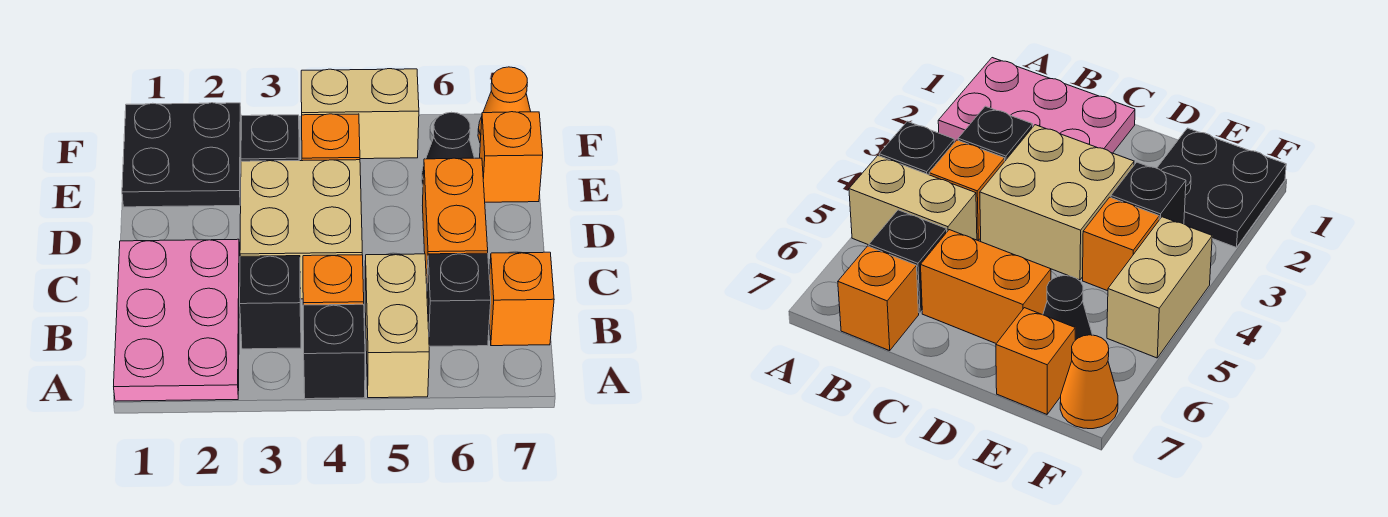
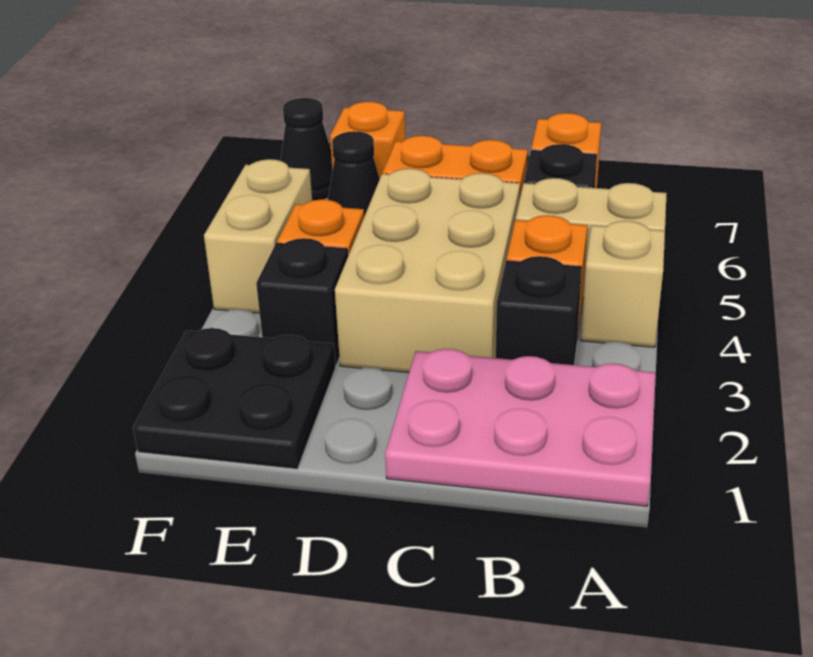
black brick A4 level 1 -> tan brick A4 level 1
tan brick C3:D4 level 1 -> tan brick C3:D5 level 1
orange cone F7 level 1 -> black cone F7 level 1

